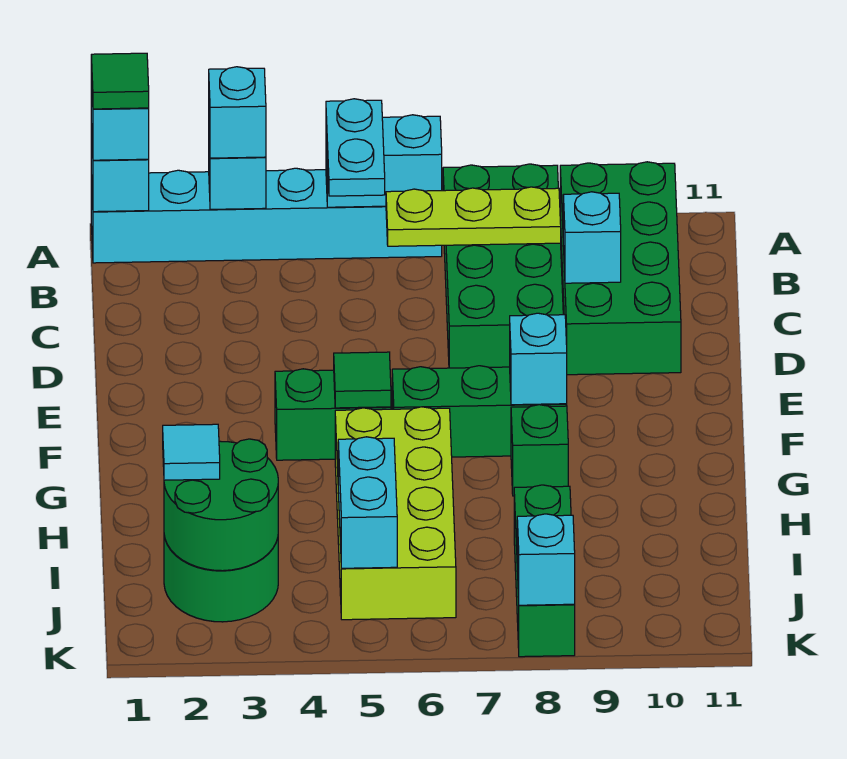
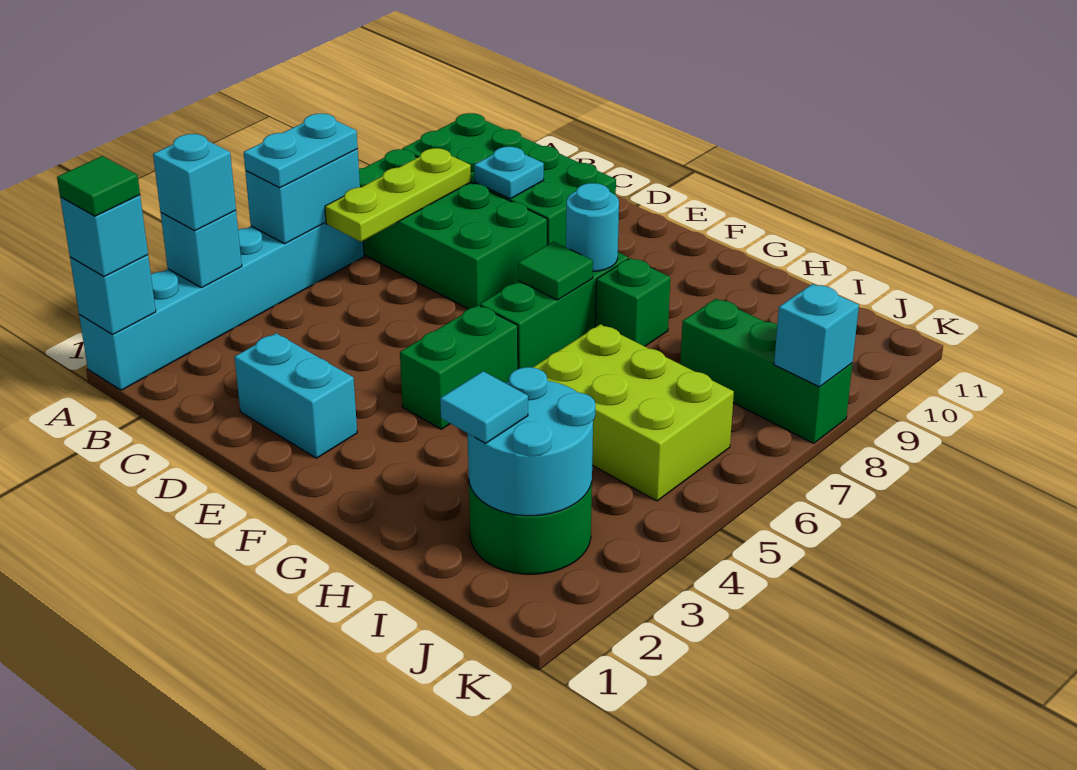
cyan plate A5:B5 level 3 -> cyan plate A5:A6 level 3
cyan brick C9 level 2 -> cyan plate C9 level 2
green tile F5 level 2 -> green tile F7 level 2
cyan brick F8 level 2 -> cyan round brick F8 level 2
lime brick G5:J6 level 1 -> lime brick H5:J6 level 1
green round brick I2:J3 level 2 -> cyan round brick I2:J3 level 2
cyan brick I5:J5 level 2 -> cyan brick D2:E2 level 1

